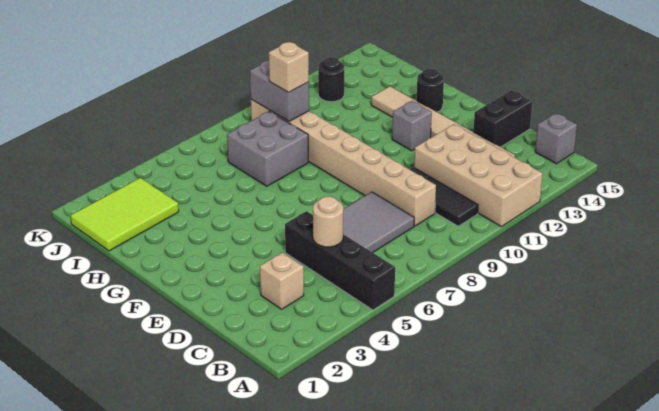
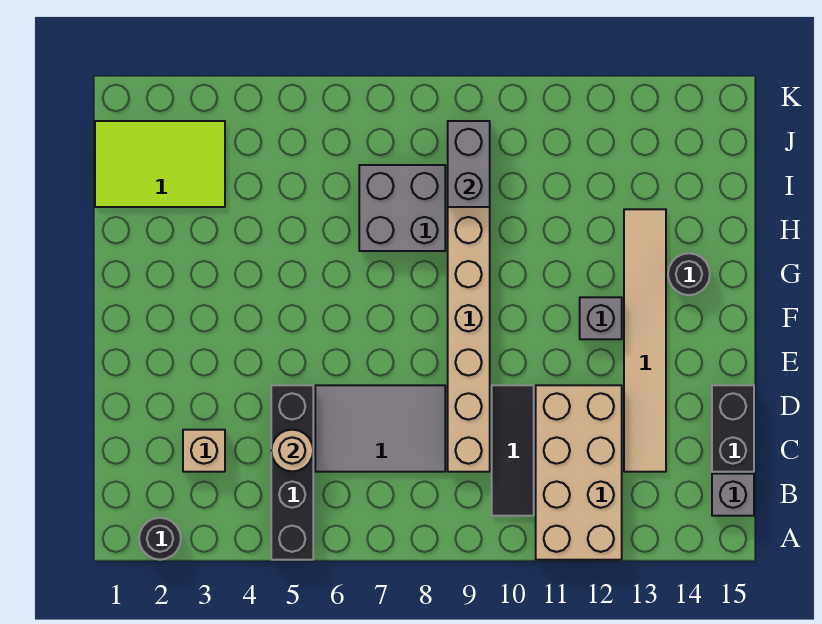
black brick D14:D15 level 1 -> black brick C15:D15 level 1
tan brick I9 level 3 -> none
black round brick J12 level 1 -> black round brick A2 level 1

